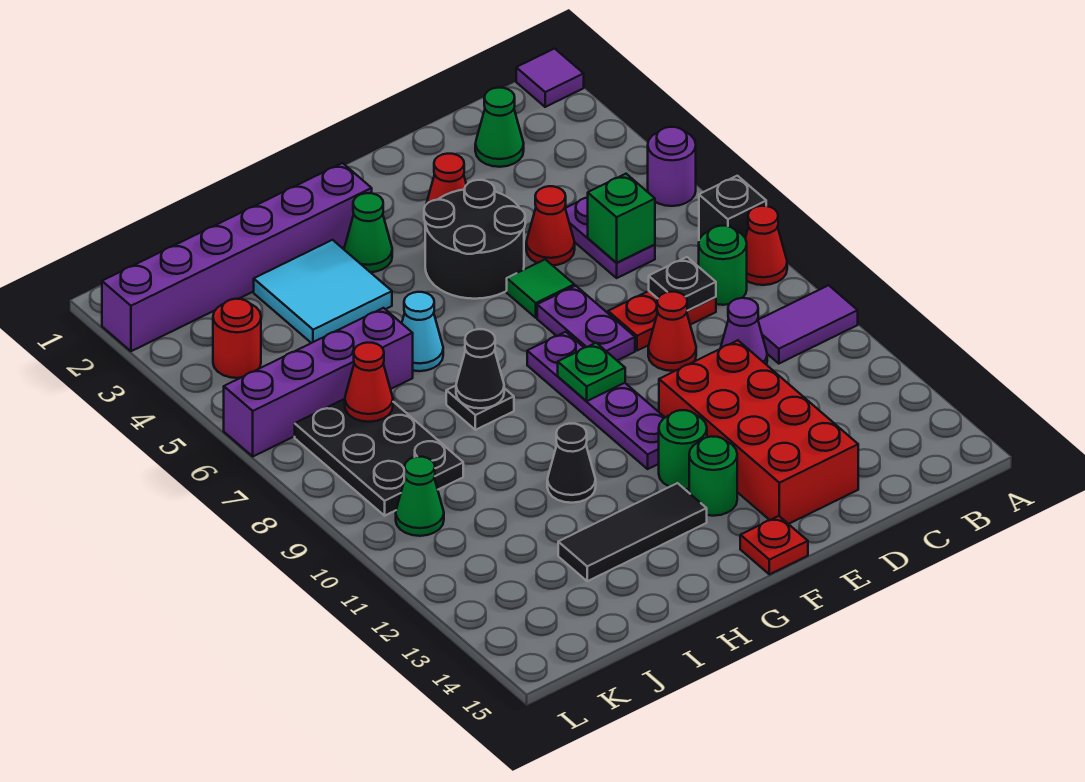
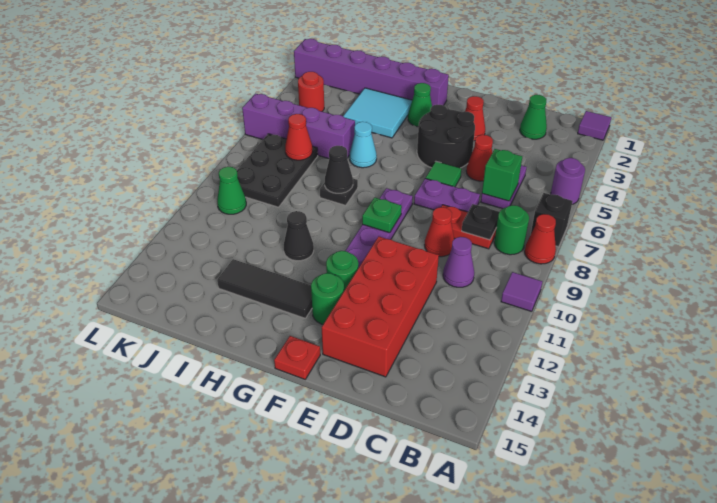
purple tile A10:B10 level 1 -> purple tile A10 level 1
purple plate E7:E8 level 1 -> purple plate D7:E7 level 1

